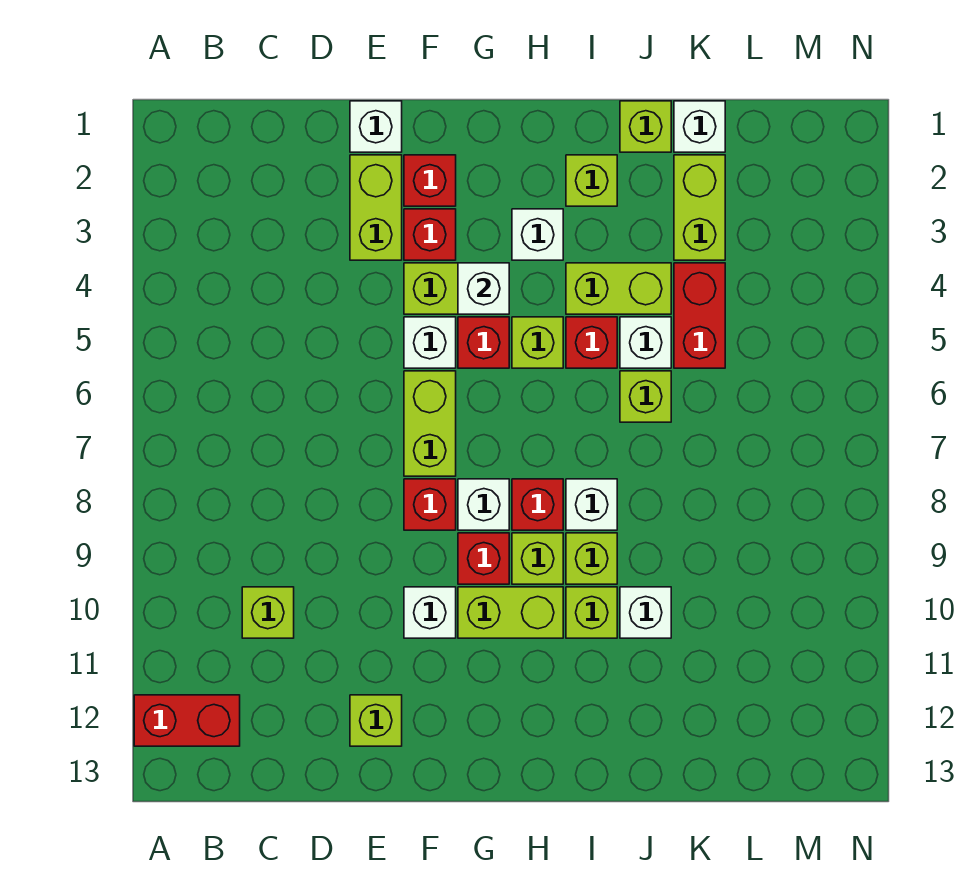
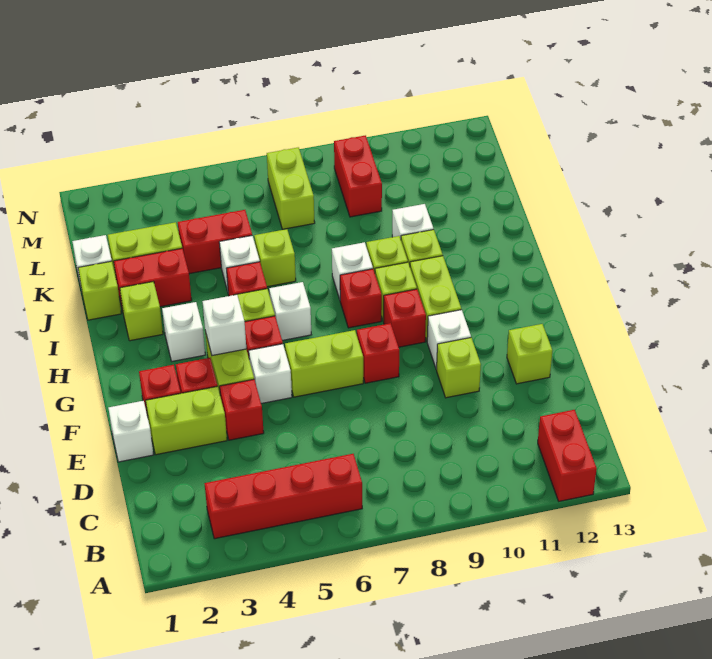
none -> red brick B3:B6 level 1
lime brick C10 level 1 -> lime brick E10 level 1
none -> red brick E4 level 1
white brick G8 level 1 -> white brick H6 level 1
lime brick I4:J4 level 1 -> lime brick L7:M7 level 1
none -> red brick J2:J3 level 1
none -> red brick L9:M9 level 1

